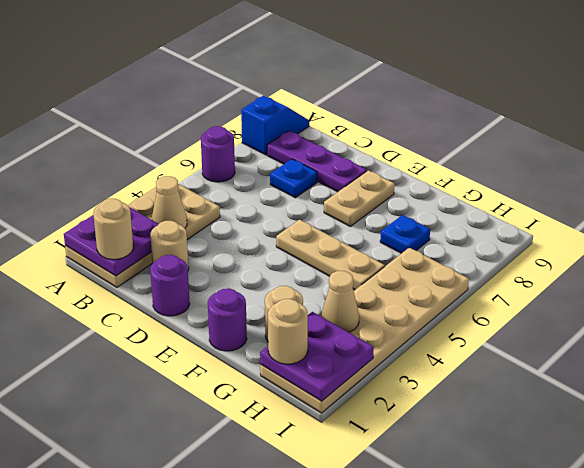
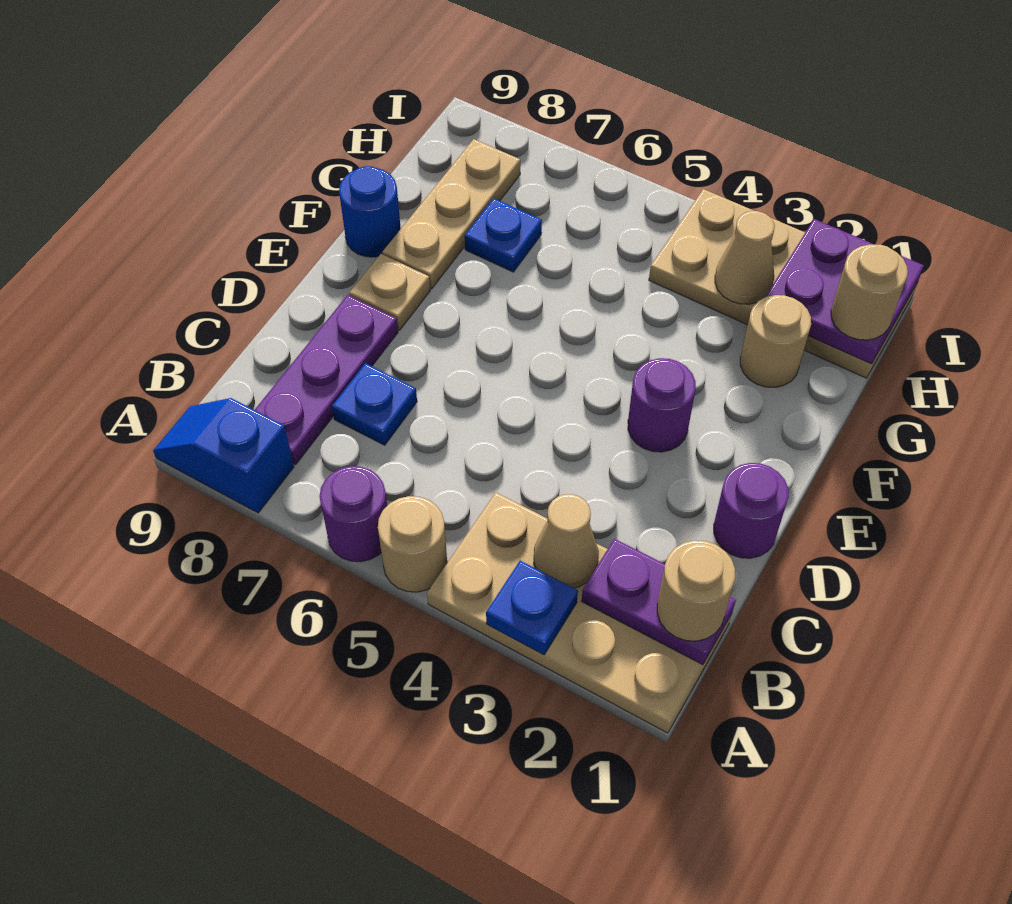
purple plate A1:B2 level 2 -> purple plate B1:B2 level 2
none -> blue plate A3 level 2
tan round brick C2 level 1 -> tan round brick A5 level 1
tan plate E5:G5 level 1 -> tan plate F8:H8 level 1
tan plate E7:E8 level 1 -> tan plate E8 level 1
purple round brick F1 level 1 -> purple round brick E3 level 1
none -> blue round brick F9 level 1
tan plate H1:I6 level 1 -> tan plate H1:I4 level 1

